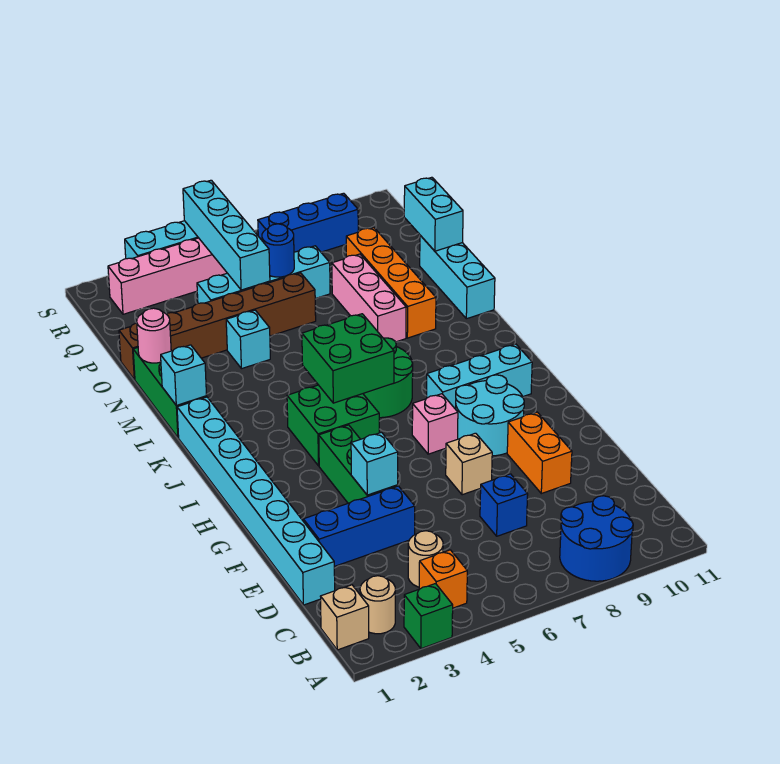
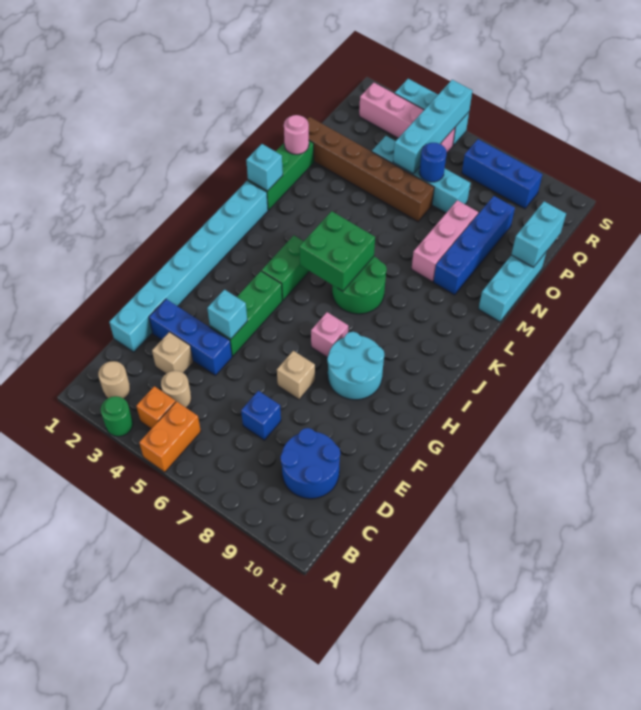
green brick A3 level 1 -> green round brick A3 level 1
blue round brick A8:B9 level 1 -> blue round brick C9:D10 level 1
tan brick B1 level 1 -> tan brick D3 level 1
orange brick E9:F9 level 1 -> orange brick A5:B5 level 1
green brick I4:J5 level 1 -> green brick I4:J4 level 1
cyan brick I8:I10 level 1 -> none
orange brick M9:P9 level 1 -> blue brick M9:P9 level 1
cyan brick N4 level 1 -> none

